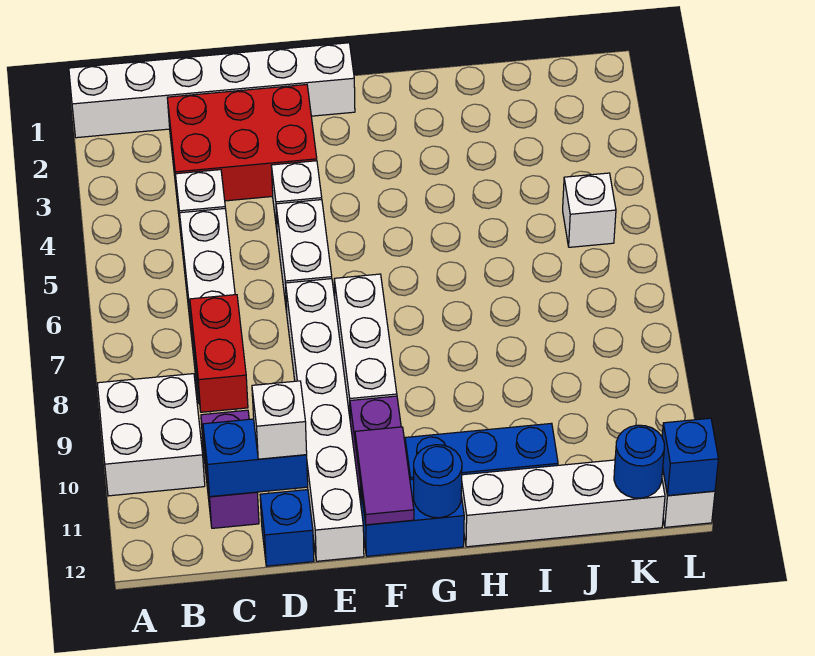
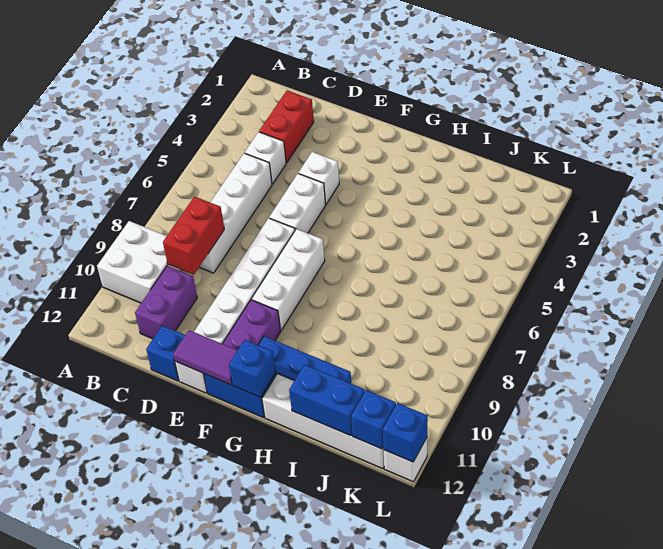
white brick A1:F1 level 1 -> none
red brick C2:E3 level 1 -> red brick C2:C3 level 1
blue brick C11:D11 level 2 -> blue brick I12:J12 level 2
white brick D11 level 3 -> none
purple tile F11:F12 level 2 -> purple tile E12:F12 level 2
blue round brick G12 level 2 -> blue brick G12 level 2
white brick K5 level 1 -> none
blue round brick K12 level 2 -> blue brick K12 level 2

